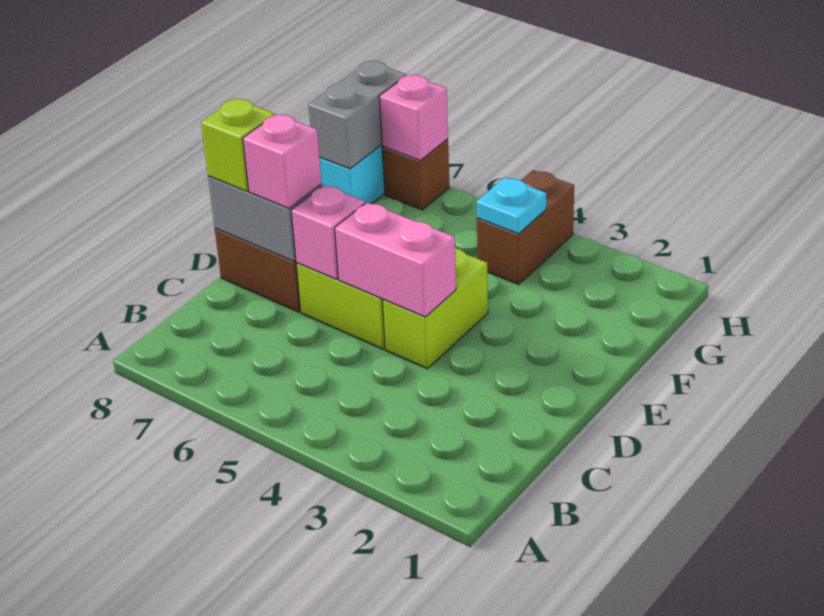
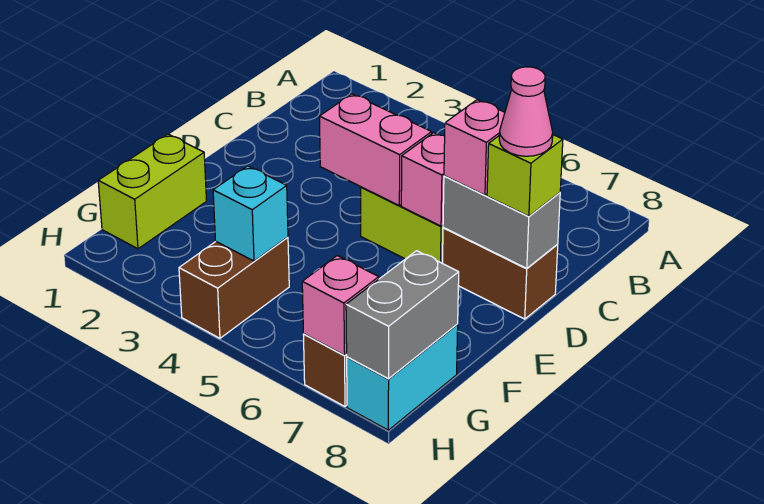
lime brick D4:E4 level 1 -> lime brick F1:G1 level 1
none -> pink cone D8 level 4
cyan plate G4 level 2 -> cyan brick G4 level 2

